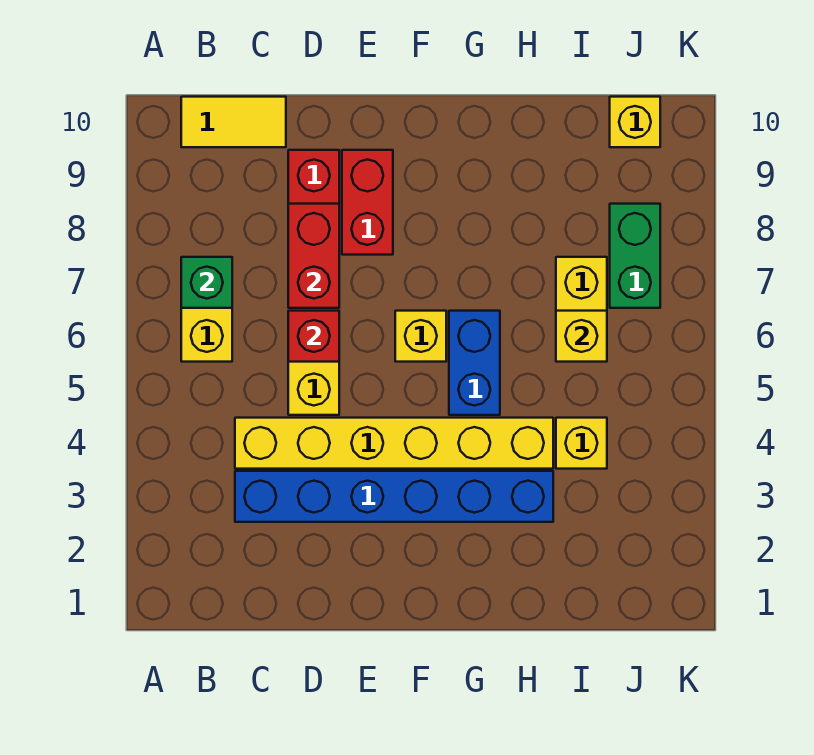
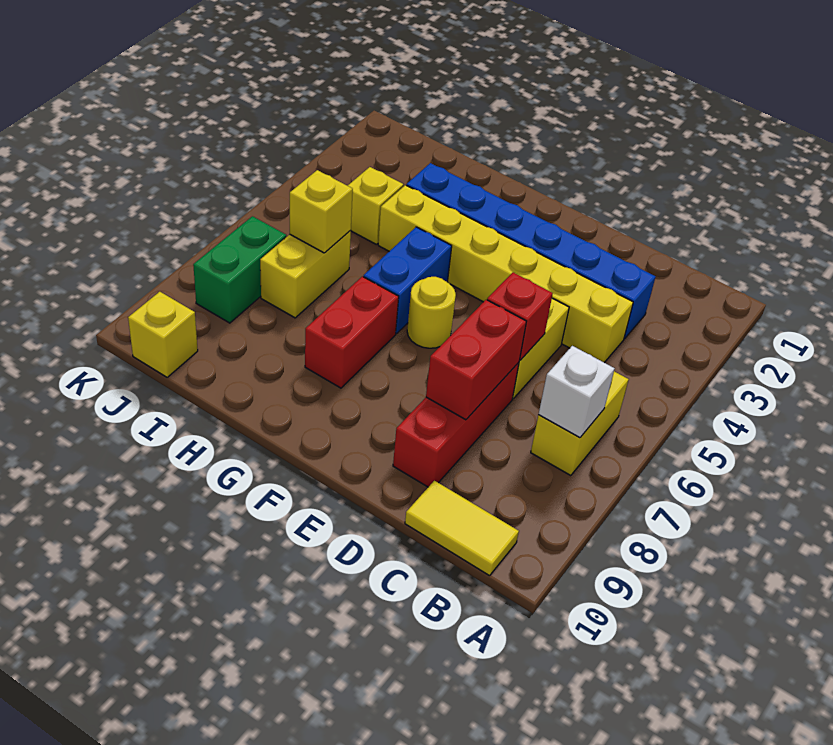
green brick B7 level 2 -> white brick B7 level 2
red brick E8:E9 level 1 -> red brick G7:G8 level 1
yellow brick F6 level 1 -> yellow round brick F6 level 1

